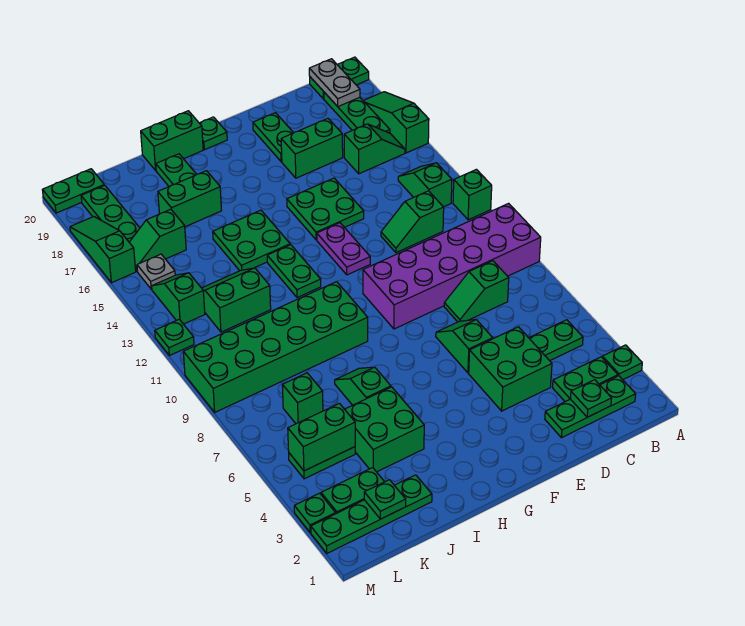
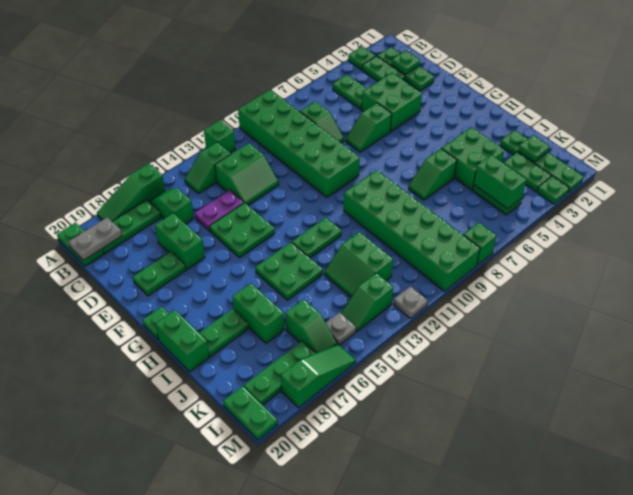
purple brick A9:F10 level 1 -> green brick A9:F10 level 1
green slope C12:D12 level 1 top C -> green slope C12:D13 level 1 top C
purple plate F12:F13 level 1 -> purple plate D14:D15 level 1
green brick K7 level 1 -> green brick M8 level 1
green plate M12 level 1 -> grey plate M12 level 1
green slope M16:M18 level 1 top 16 -> green slope M16:M18 level 1 top 18

